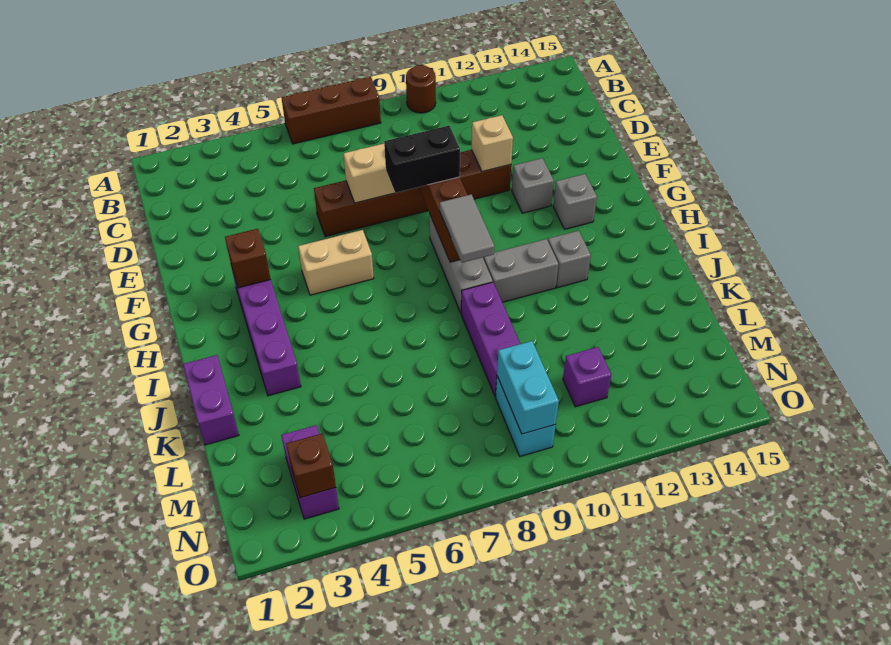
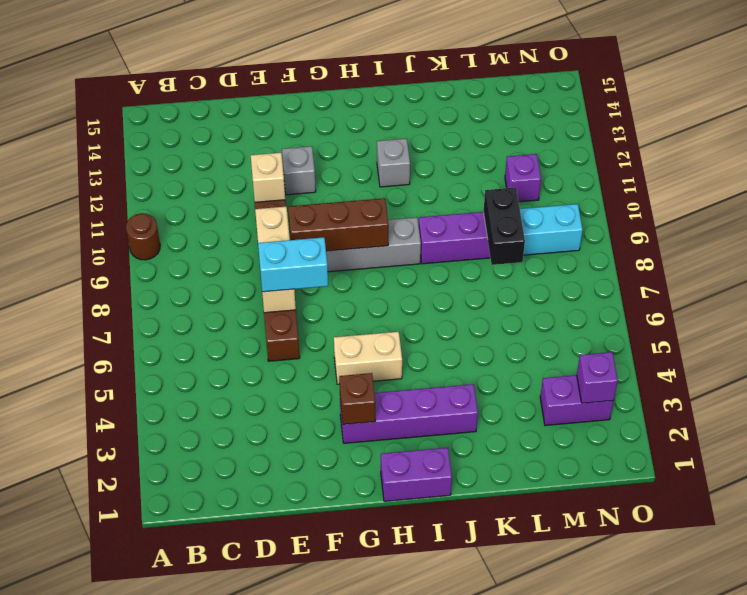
brown brick A6:A8 level 1 -> none
black brick F8:F9 level 3 -> black brick L8:L9 level 2
tan brick G5:G6 level 1 -> tan brick G5:H5 level 1
grey brick G13 level 1 -> none
grey tile H9:I9 level 3 -> none
grey brick I10:I11 level 1 -> none
purple brick J1:K1 level 1 -> purple brick H1:I1 level 1
cyan brick M9:N9 level 2 -> cyan brick E7:F7 level 3
brown brick N3 level 2 -> purple brick N3 level 2

